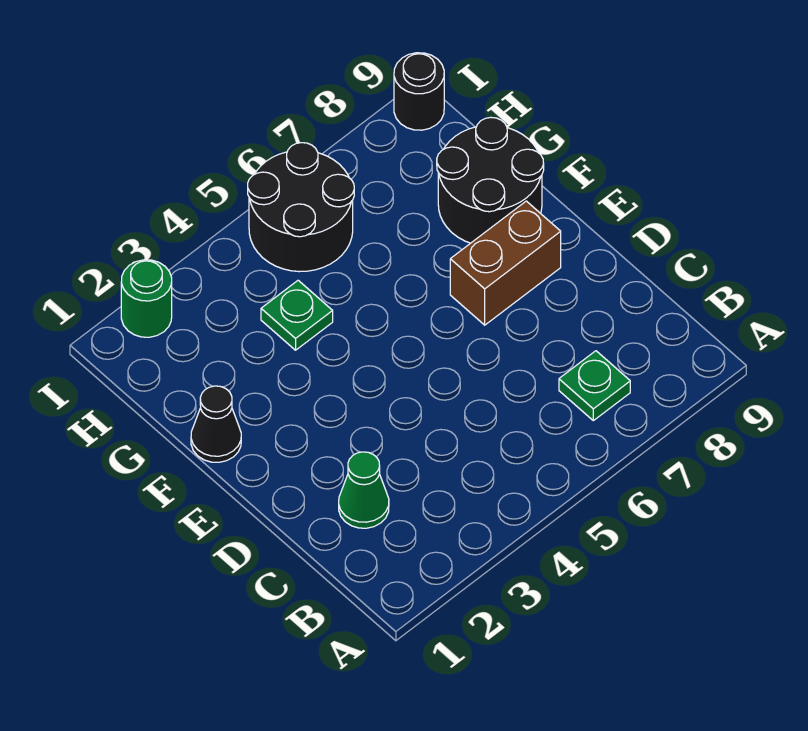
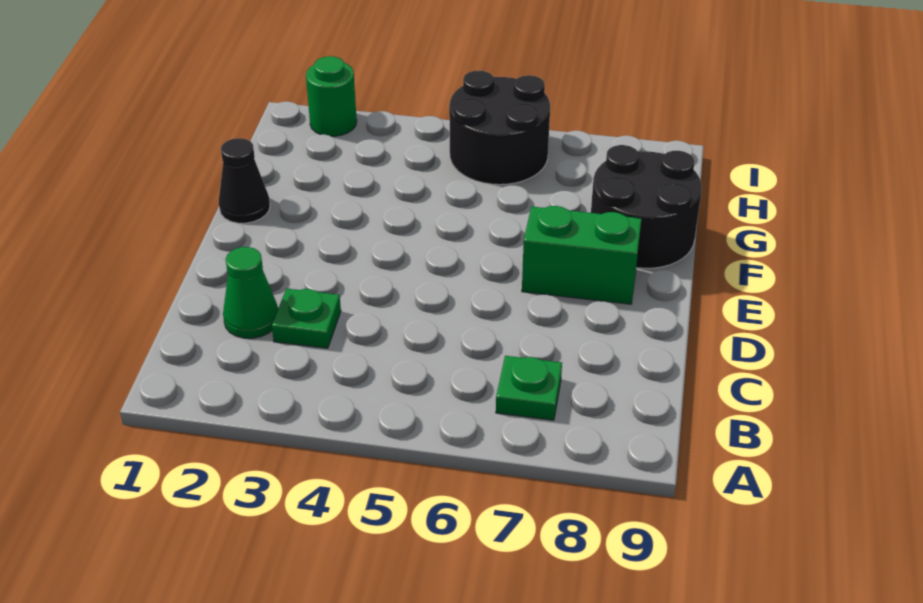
brown brick E7:E8 level 1 -> green brick E7:E8 level 1
green plate G4 level 1 -> green plate C3 level 1
black round brick I9 level 1 -> none

